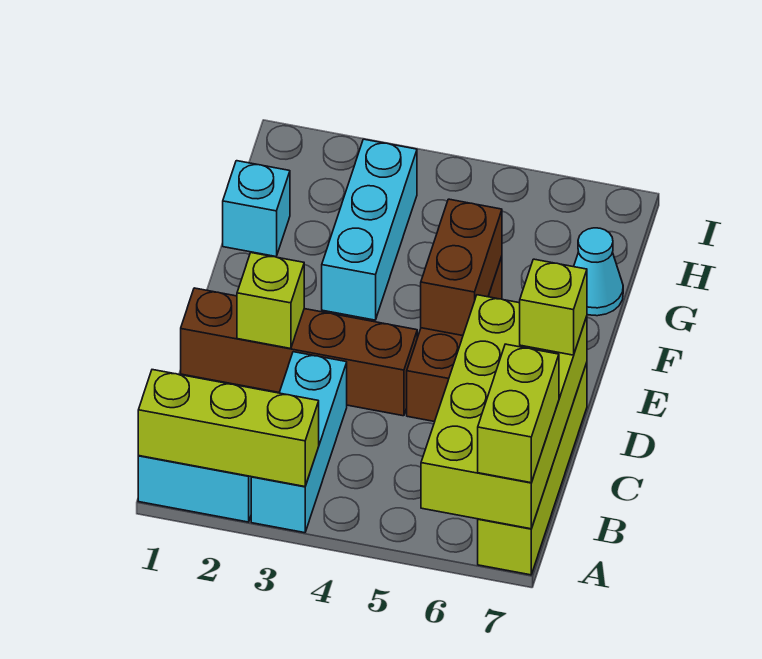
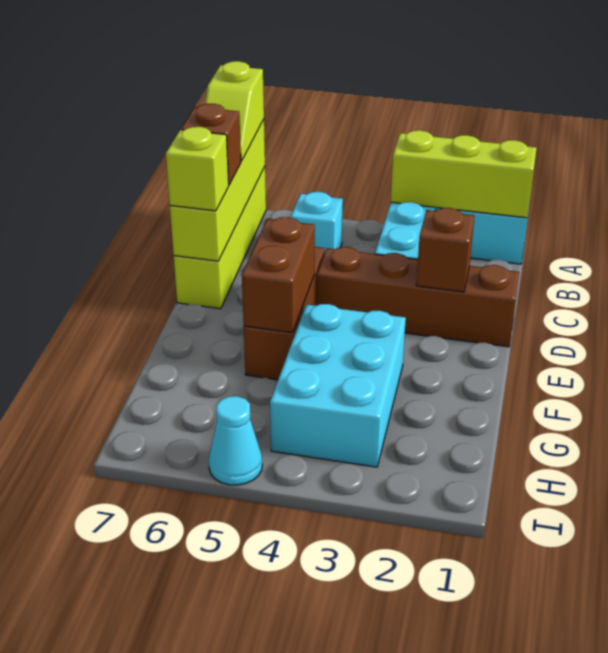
lime brick A6:D7 level 2 -> lime brick A7:D7 level 2
lime brick A7:B7 level 3 -> lime slope A7:B7 level 3 top A
none -> brown brick C7 level 3
lime brick D2 level 2 -> brown brick D2 level 2
cyan brick F3:H3 level 1 -> cyan brick F3:H4 level 1
cyan brick G1 level 1 -> cyan brick B5 level 1
cyan cone G7 level 1 -> cyan cone I5 level 1

